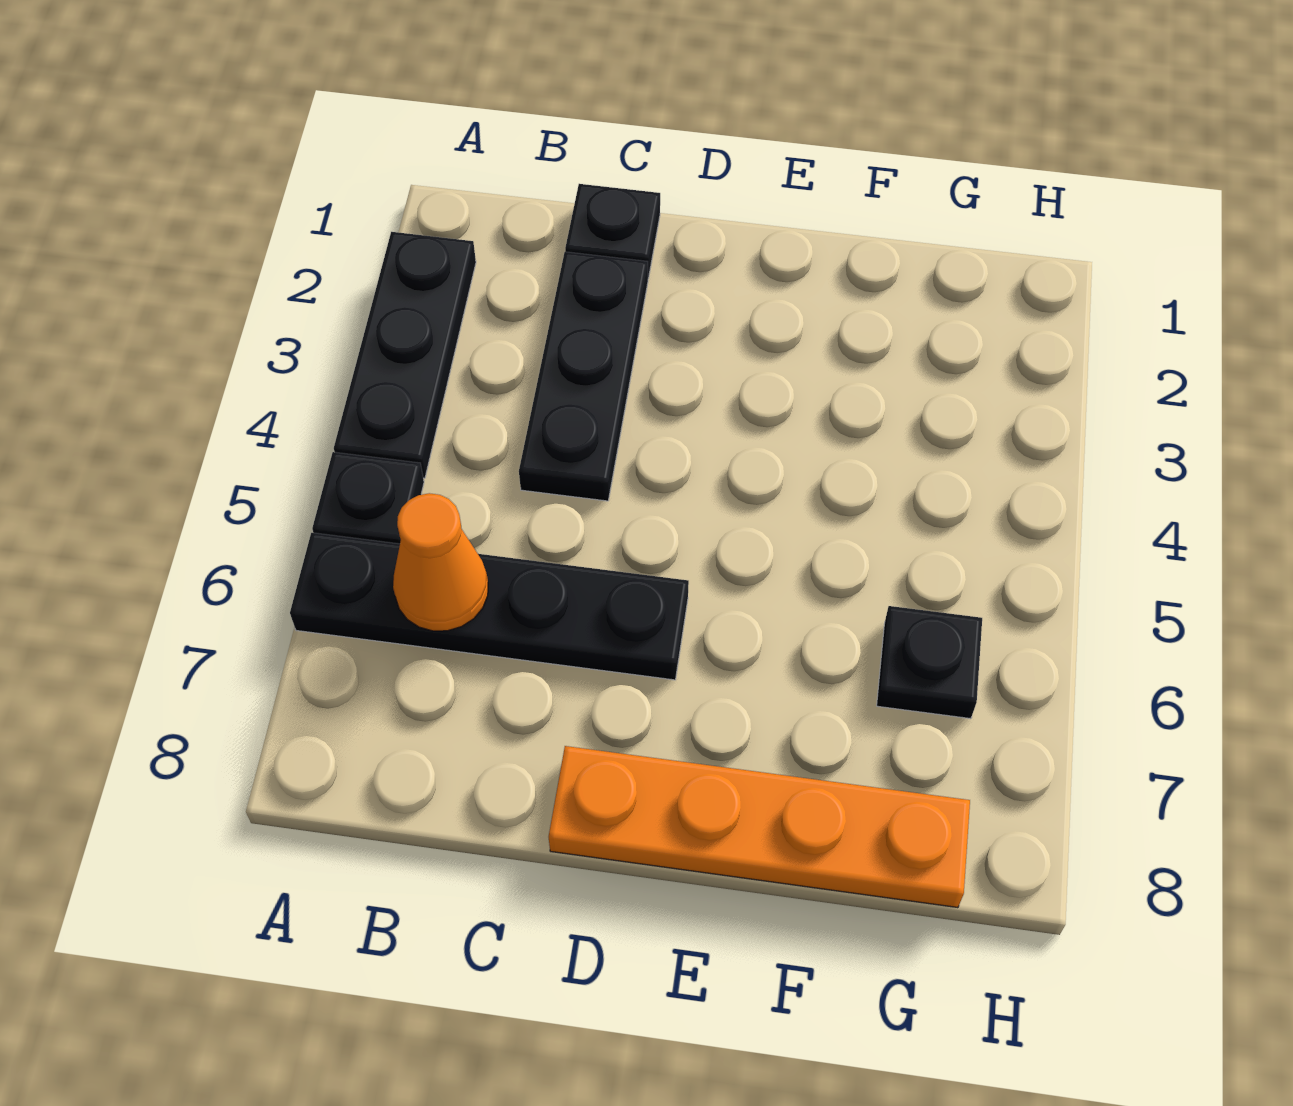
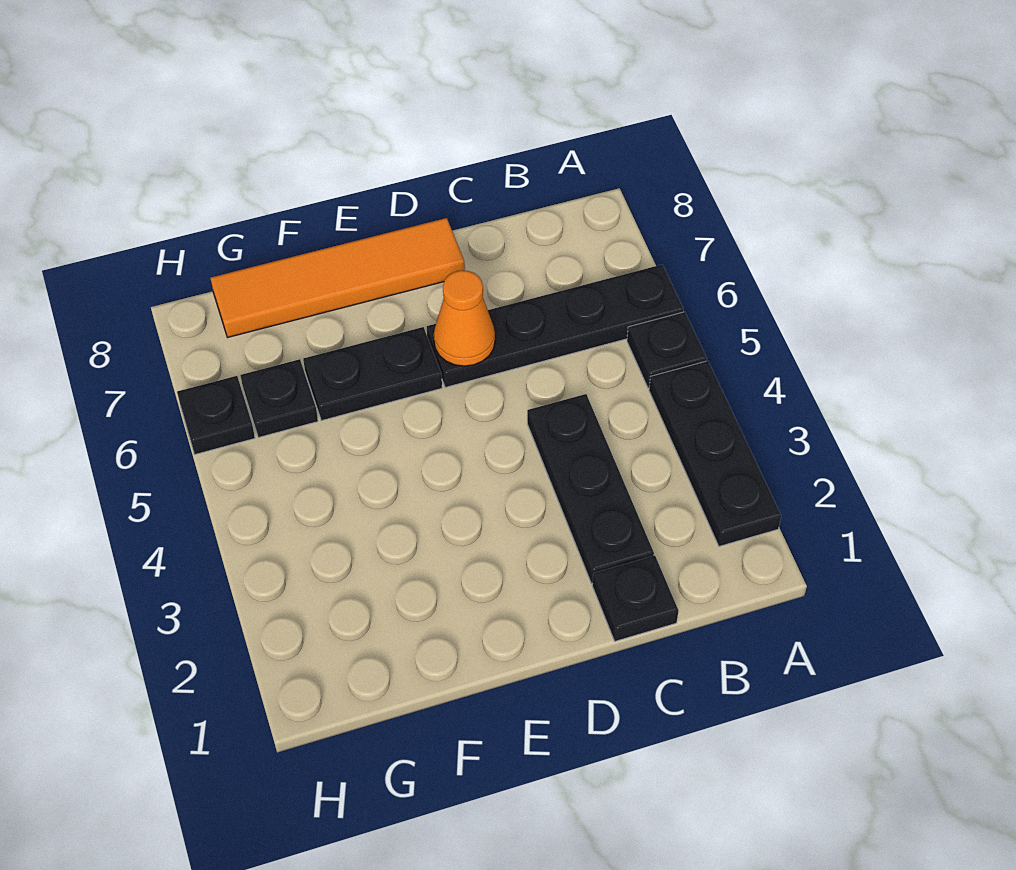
orange cone B6 level 2 -> orange cone D6 level 2
orange plate D8:G8 level 1 -> orange tile D8:G8 level 1
none -> black plate E6:F6 level 1
none -> black plate H6 level 1

